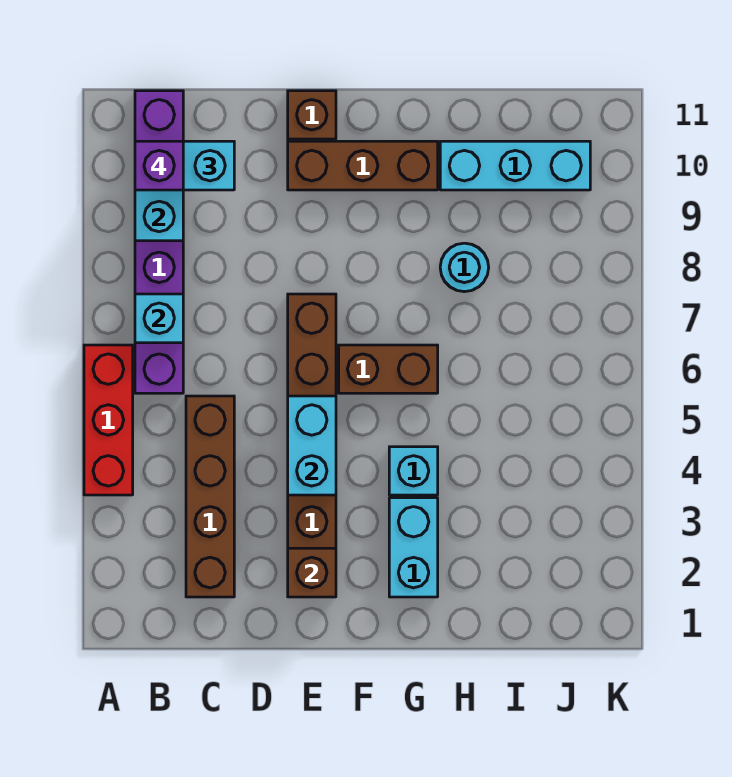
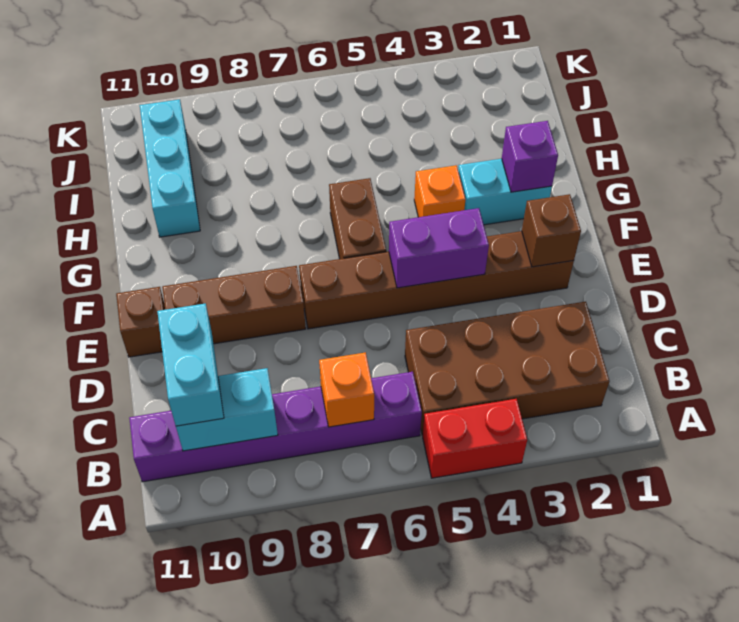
red brick A4:A6 level 1 -> red brick A4:A5 level 1
cyan brick B7 level 2 -> orange brick B7 level 2
purple brick B10 level 4 -> purple brick G2 level 2
brown brick C2:C5 level 1 -> brown brick B2:C5 level 1
cyan brick E4:E5 level 2 -> purple brick E4:E5 level 2
brown brick E10:G10 level 1 -> brown brick E8:E10 level 1
cyan brick G4 level 1 -> orange brick G4 level 1
cyan round brick H8 level 1 -> none

